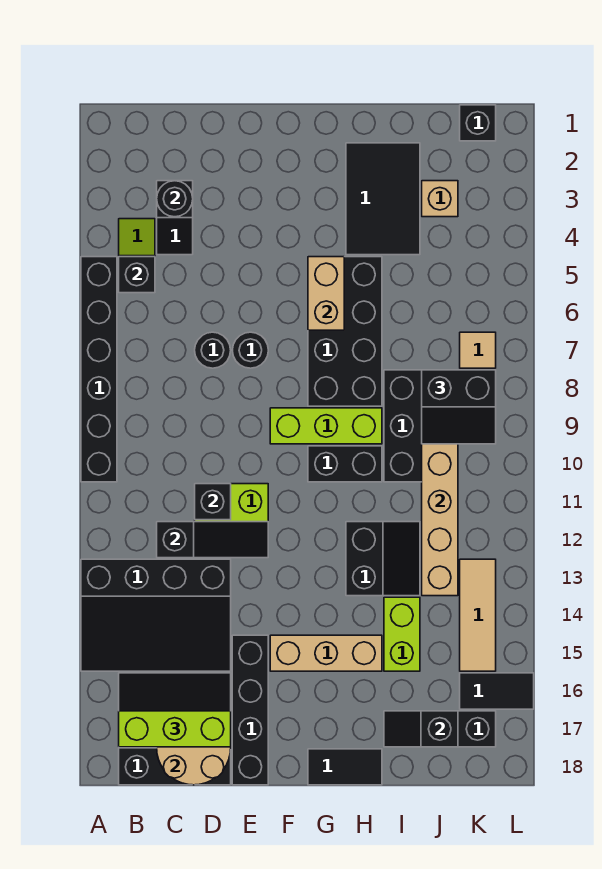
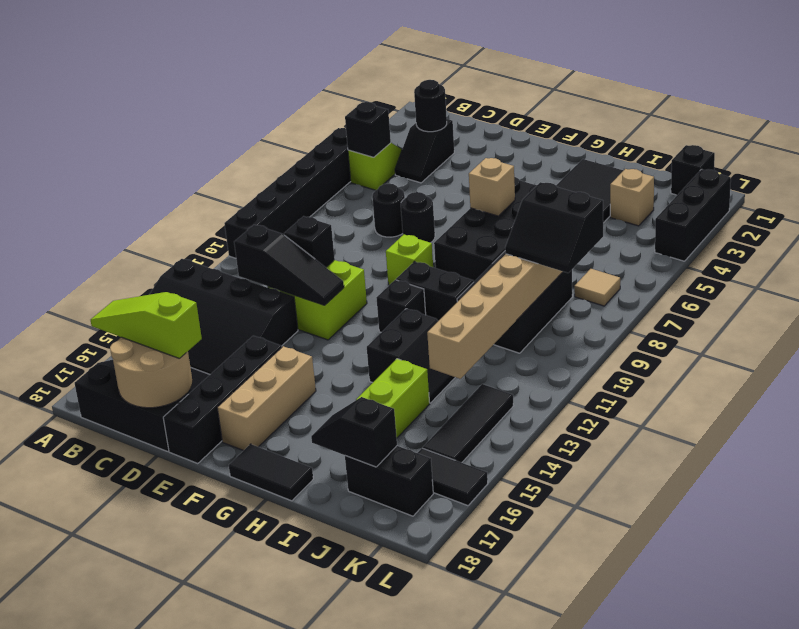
lime brick B17:D17 level 3 -> lime slope B17:D17 level 3 top D
lime brick F9:H9 level 1 -> lime brick F9 level 1
tan brick F15:H15 level 1 -> tan brick F15:F17 level 1
tan brick G5:G6 level 2 -> tan brick G6 level 2
none -> black brick G11 level 1
tan tile K13:K15 level 1 -> black tile K13:K15 level 1
none -> black brick L2:L4 level 1

